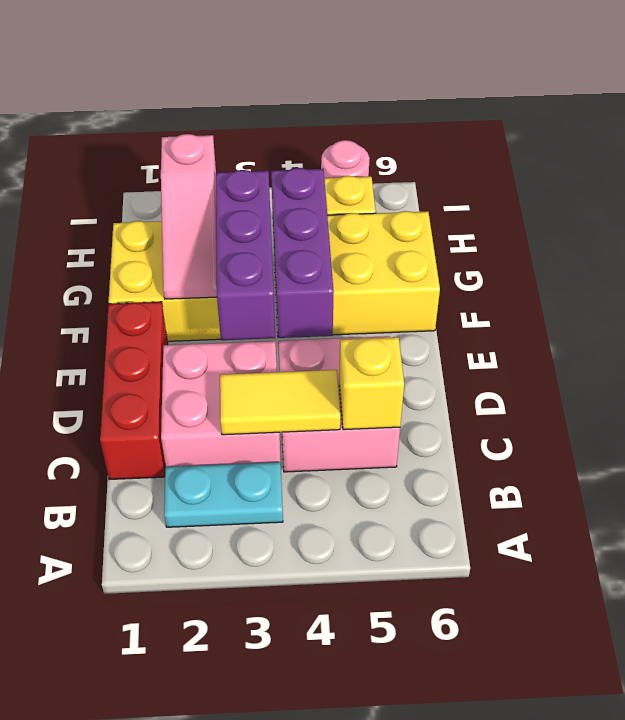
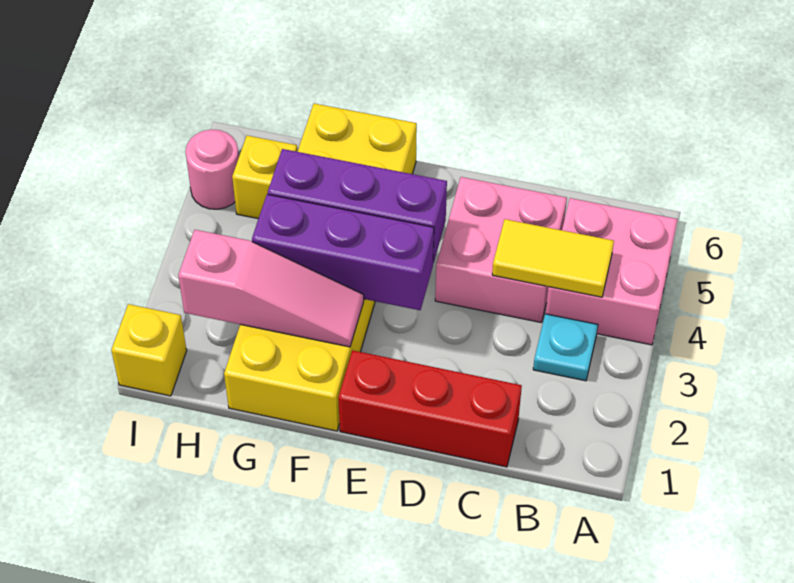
cyan plate B2:B3 level 1 -> cyan plate B3 level 1
pink brick C2:D3 level 1 -> pink brick A4:B5 level 1
yellow tile C3:C4 level 2 -> yellow tile B4:C4 level 2
yellow brick C5 level 2 -> yellow brick I1 level 1

